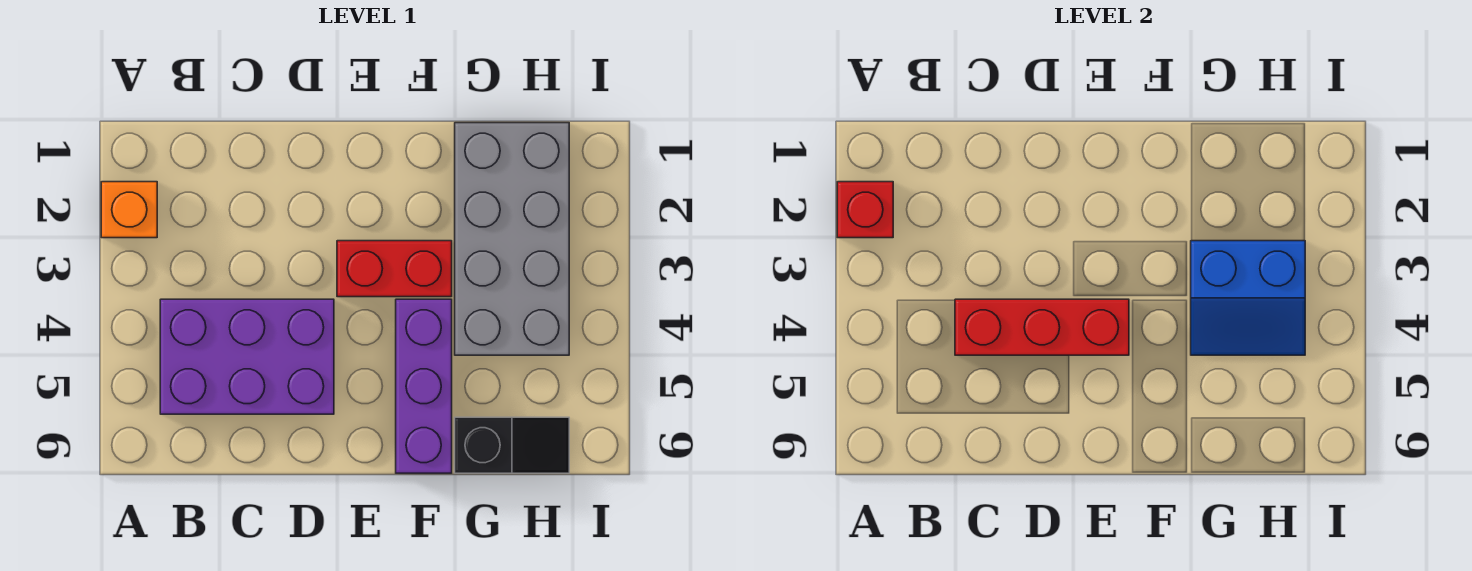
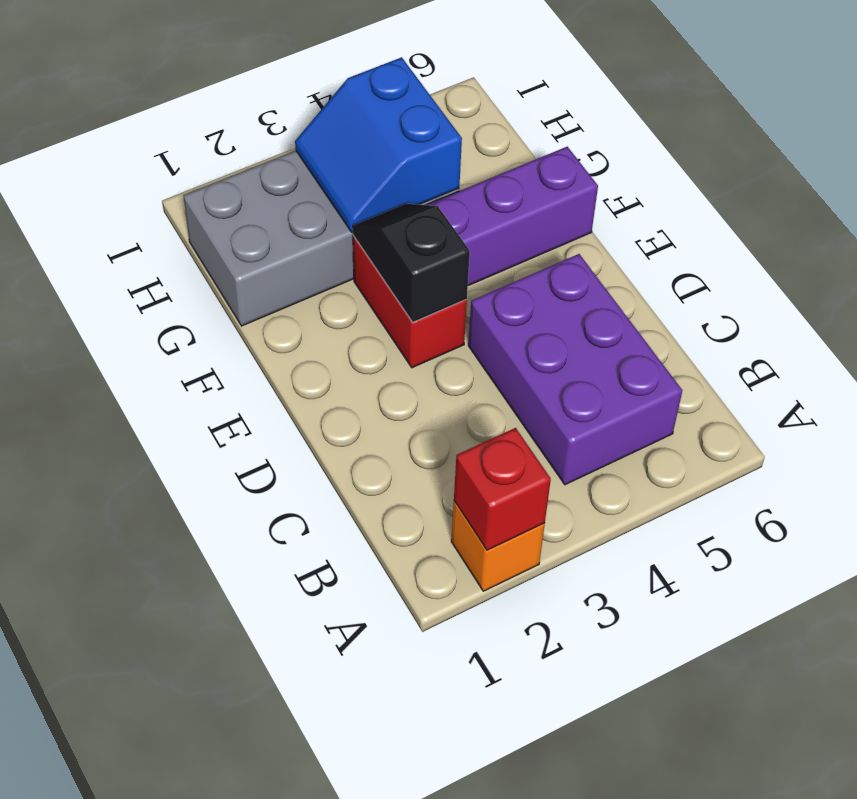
red brick C4:E4 level 2 -> none
blue slope G3:H4 level 2 top 3 -> blue slope G3:H4 level 2 top 4
black slope G6:H6 level 1 top G -> black slope E3:F3 level 2 top E

